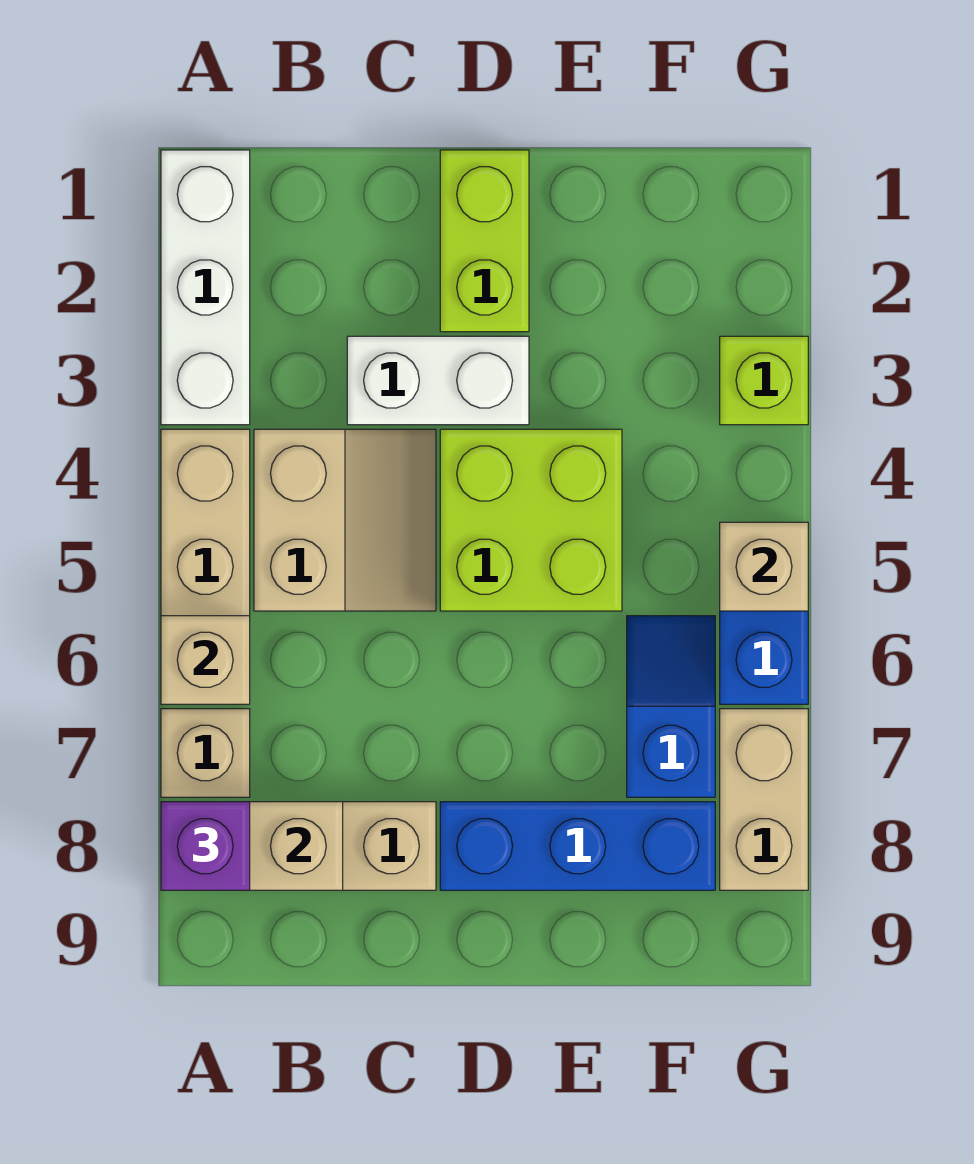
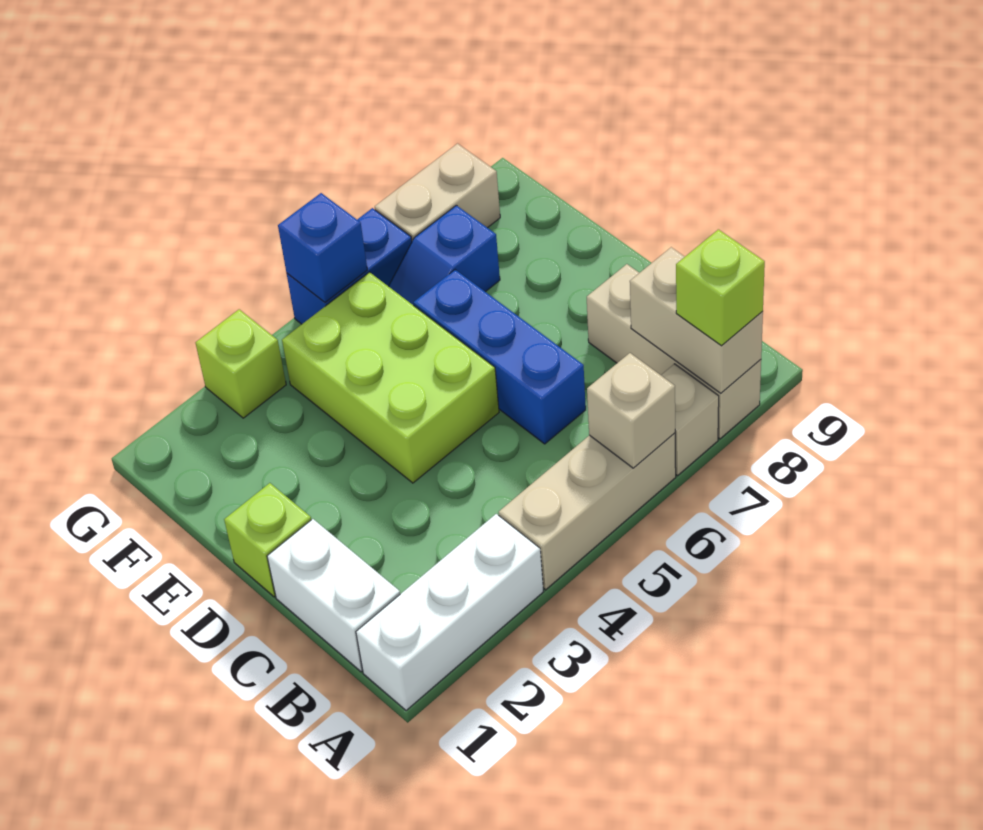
purple brick A8 level 3 -> lime brick A8 level 3
tan slope B4:C5 level 1 top B -> none
white brick C3:D3 level 1 -> white brick B1:C1 level 1
lime brick D1:D2 level 1 -> lime brick D1 level 1
lime brick D4:E5 level 1 -> lime brick D4:F5 level 1
blue brick D8:F8 level 1 -> blue brick C6:E6 level 1
tan brick G5 level 2 -> blue brick G5 level 2

